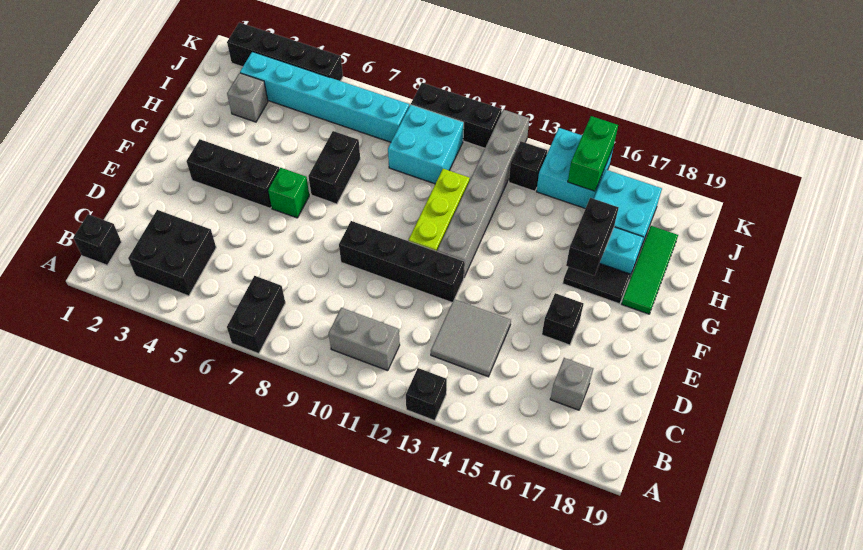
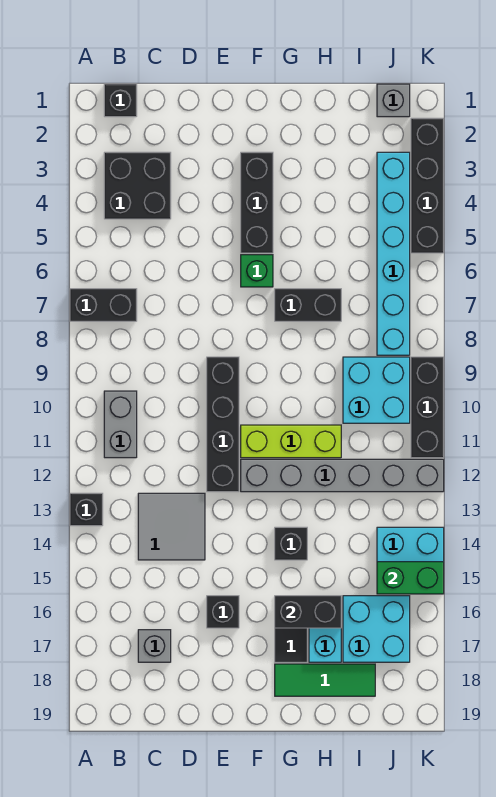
grey brick I3 level 1 -> grey brick J1 level 1
black brick J13 level 1 -> black brick G14 level 1

